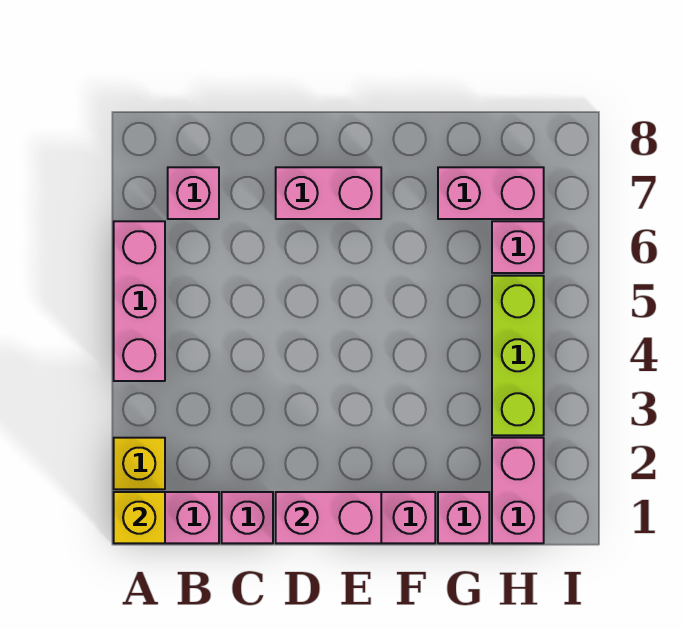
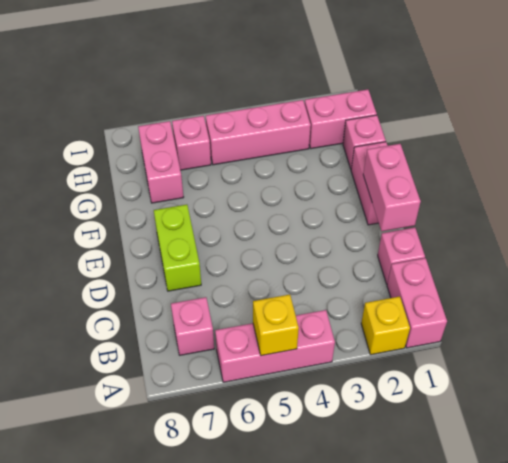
yellow brick A1 level 2 -> yellow brick A5 level 2
pink brick D7:E7 level 1 -> lime brick D7:E7 level 1
lime brick H3:H5 level 1 -> pink brick H3:H5 level 1

